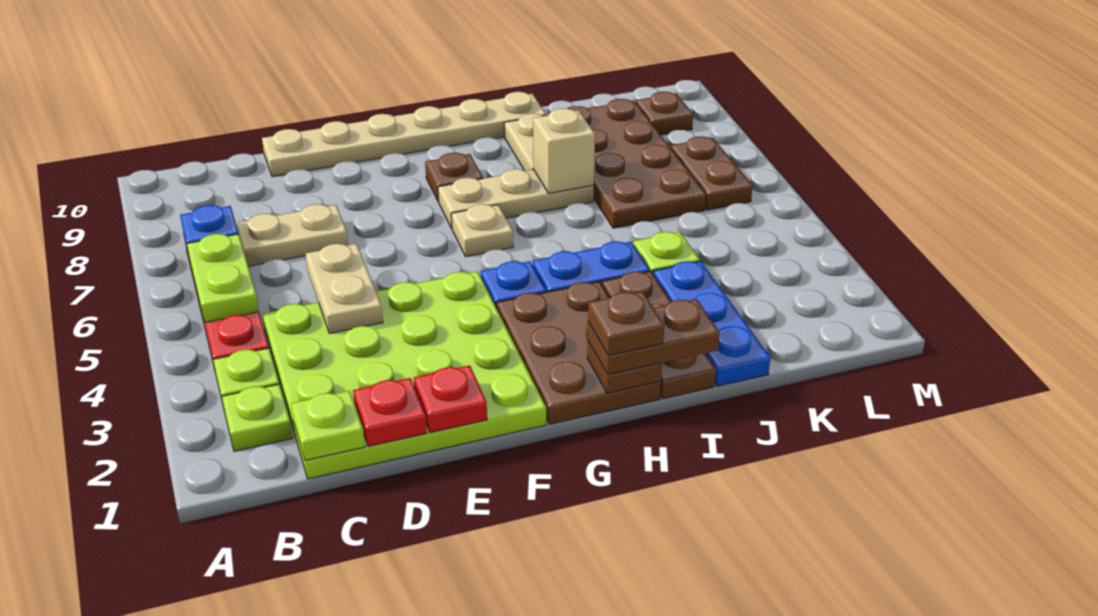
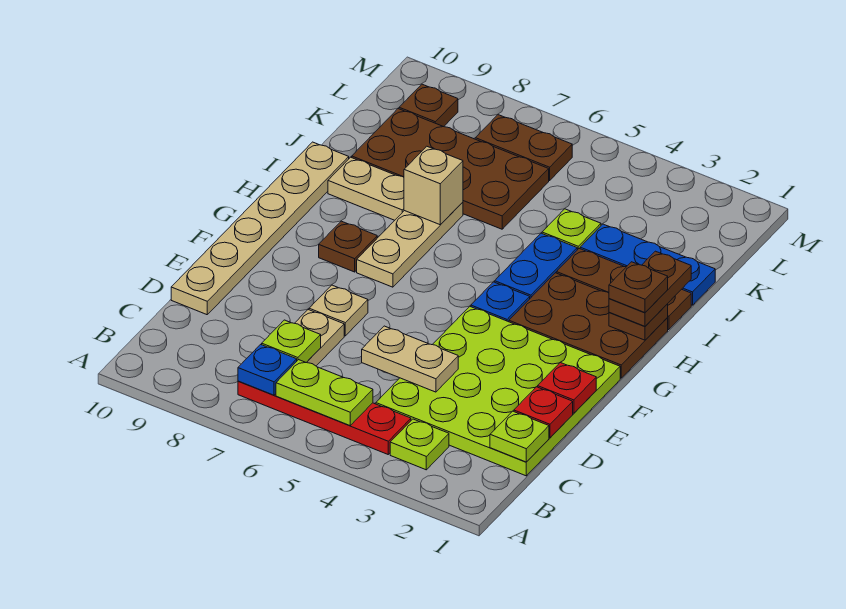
lime plate B2 level 1 -> lime plate C7 level 2
tan plate G6 level 1 -> tan plate E7 level 1

